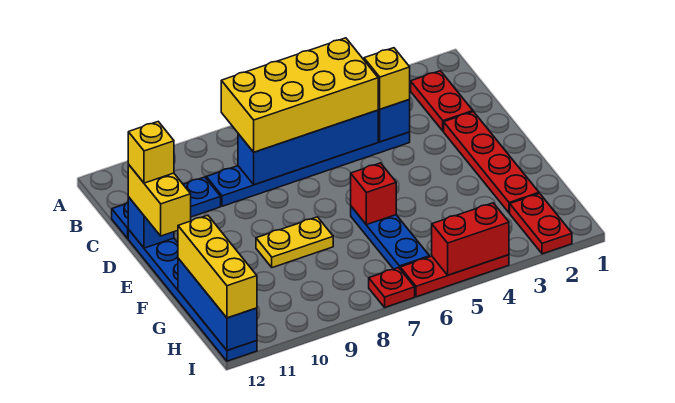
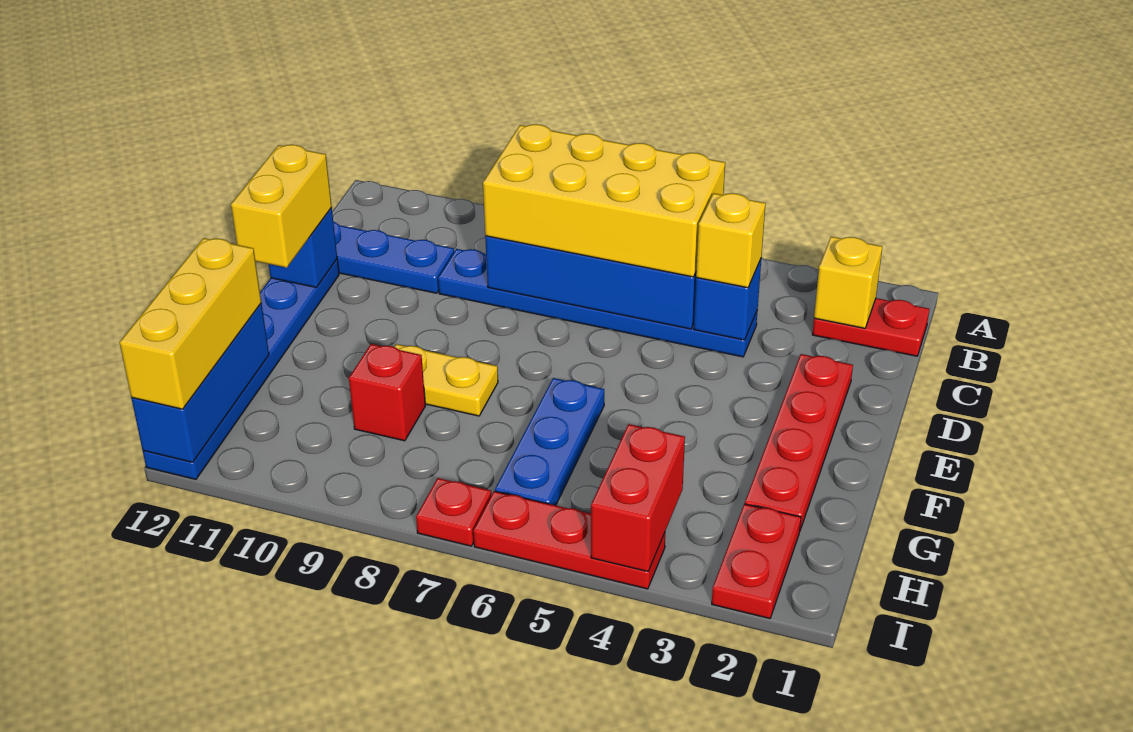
red plate B2:C2 level 1 -> red plate B1:B2 level 1
yellow brick D12 level 4 -> yellow brick B2 level 2
red brick F6 level 2 -> red brick G9 level 1
red brick I4:I5 level 2 -> red brick H4:I4 level 2

